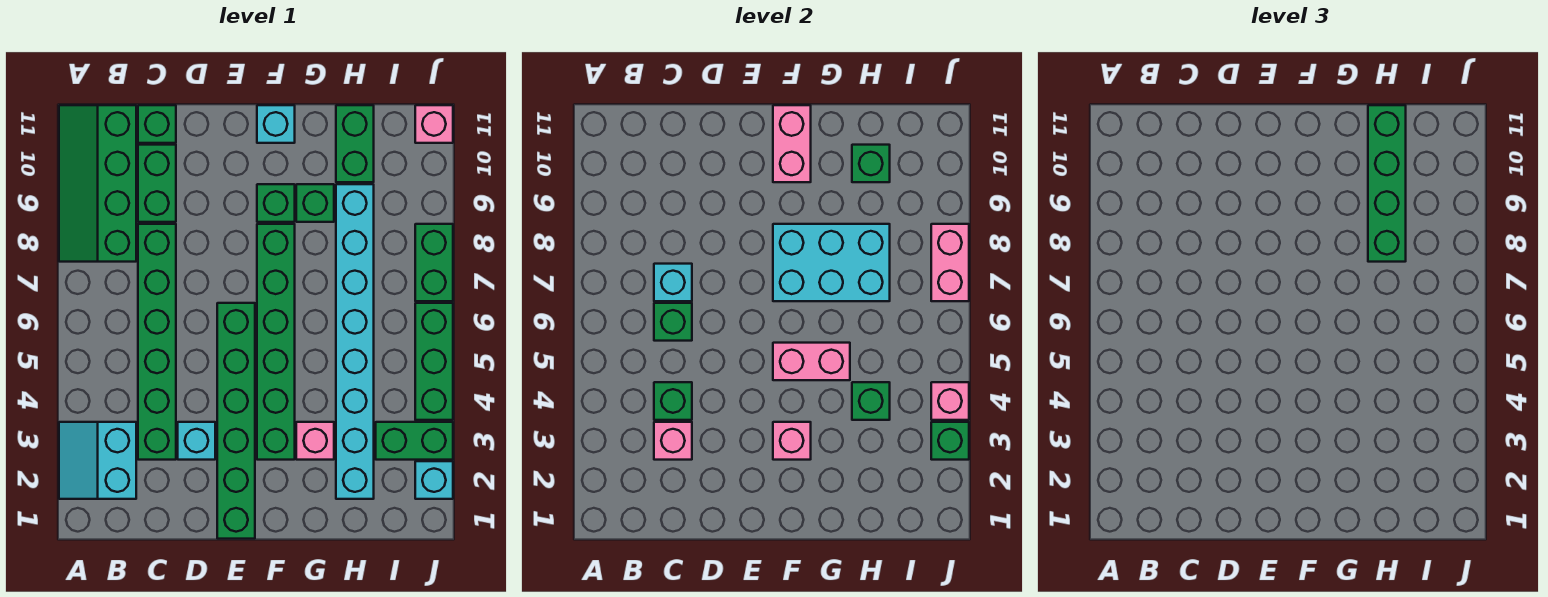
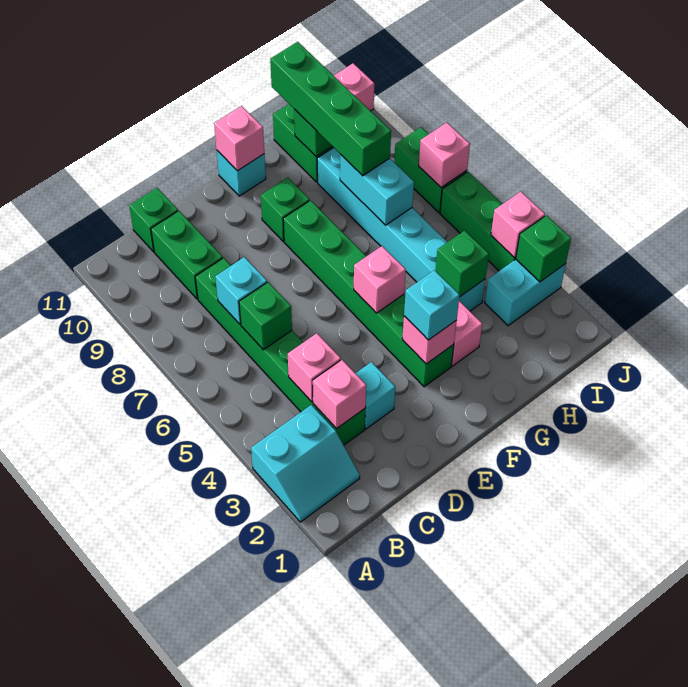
cyan slope A2:B3 level 1 top B -> cyan slope A2:B3 level 1 top 3
green slope A8:B11 level 1 top B -> none
green brick C4 level 2 -> pink brick C4 level 2
green brick E1:E6 level 1 -> none
pink brick F5:G5 level 2 -> pink brick F5 level 2
cyan brick F7:H8 level 2 -> cyan brick H7:H8 level 2
pink brick F10:F11 level 2 -> pink brick F11 level 2
green brick G9 level 1 -> none
cyan brick H2:H9 level 1 -> cyan brick H4:H9 level 1
green brick I3:J3 level 1 -> cyan brick I3:J3 level 1
cyan brick J2 level 1 -> cyan brick F3 level 3
pink brick J7:J8 level 2 -> pink brick J7 level 2

